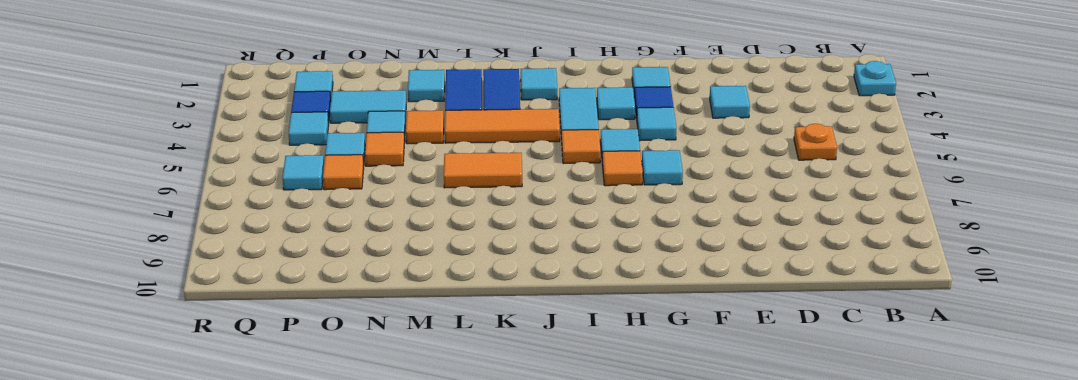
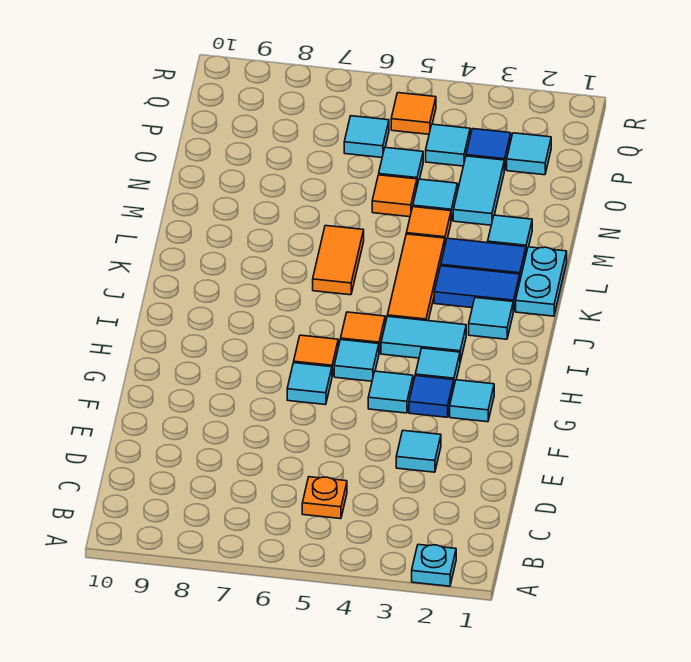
none -> cyan plate K1:L1 level 1
orange tile O6 level 1 -> orange tile Q5 level 1

